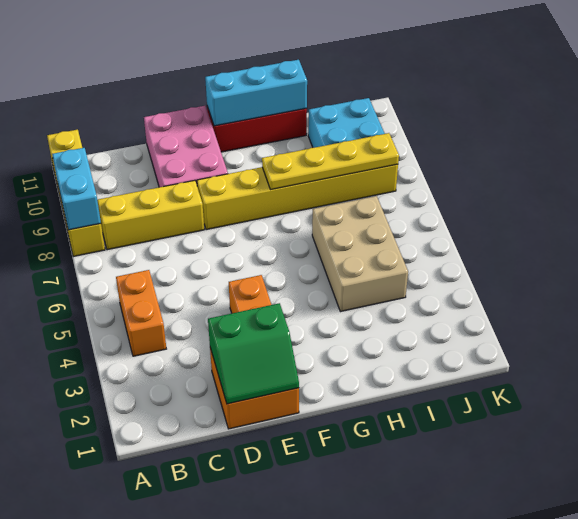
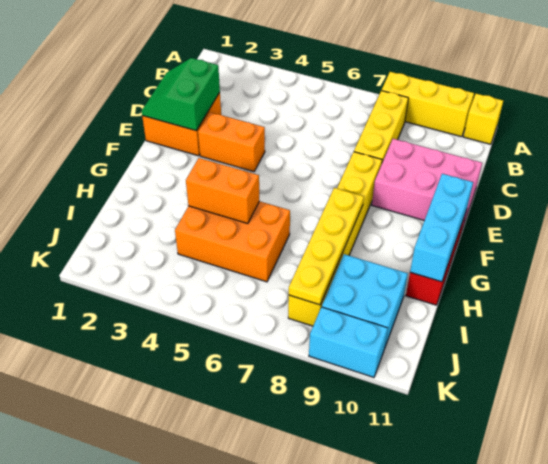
cyan brick A8:A9 level 2 -> cyan brick K9:K10 level 1
orange brick B4:B5 level 1 -> orange brick H4:H5 level 2
tan brick H4:I6 level 1 -> orange brick H4:I6 level 1

